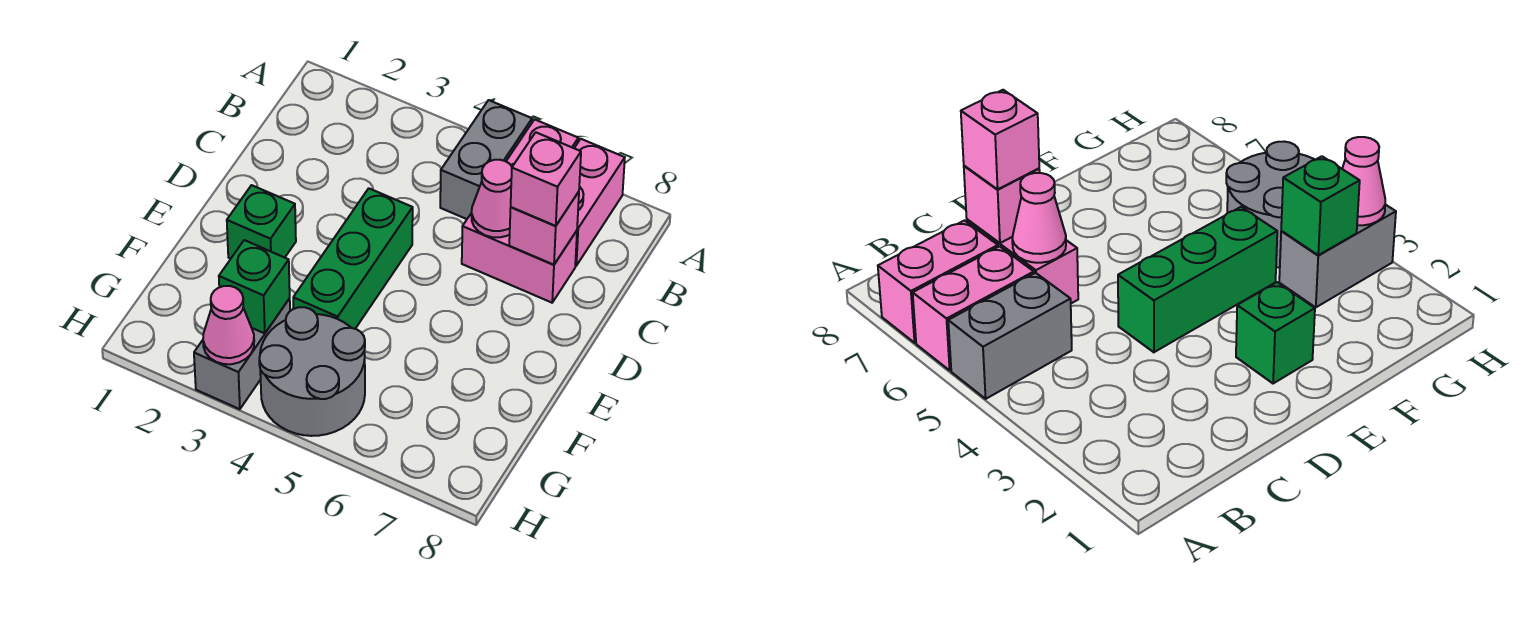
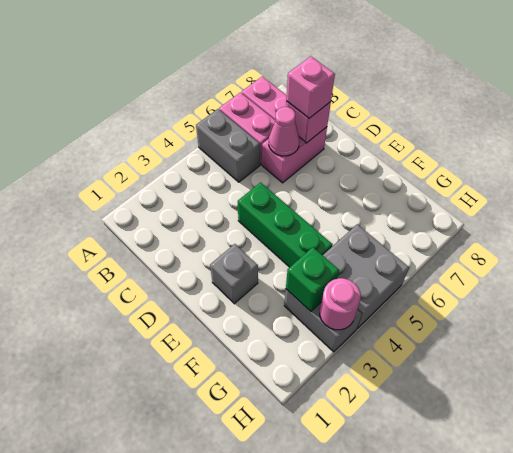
green brick E2 level 1 -> grey brick E2 level 1
grey round brick G4:H5 level 1 -> grey brick G4:H5 level 1
pink cone H3 level 2 -> pink round brick H3 level 2

